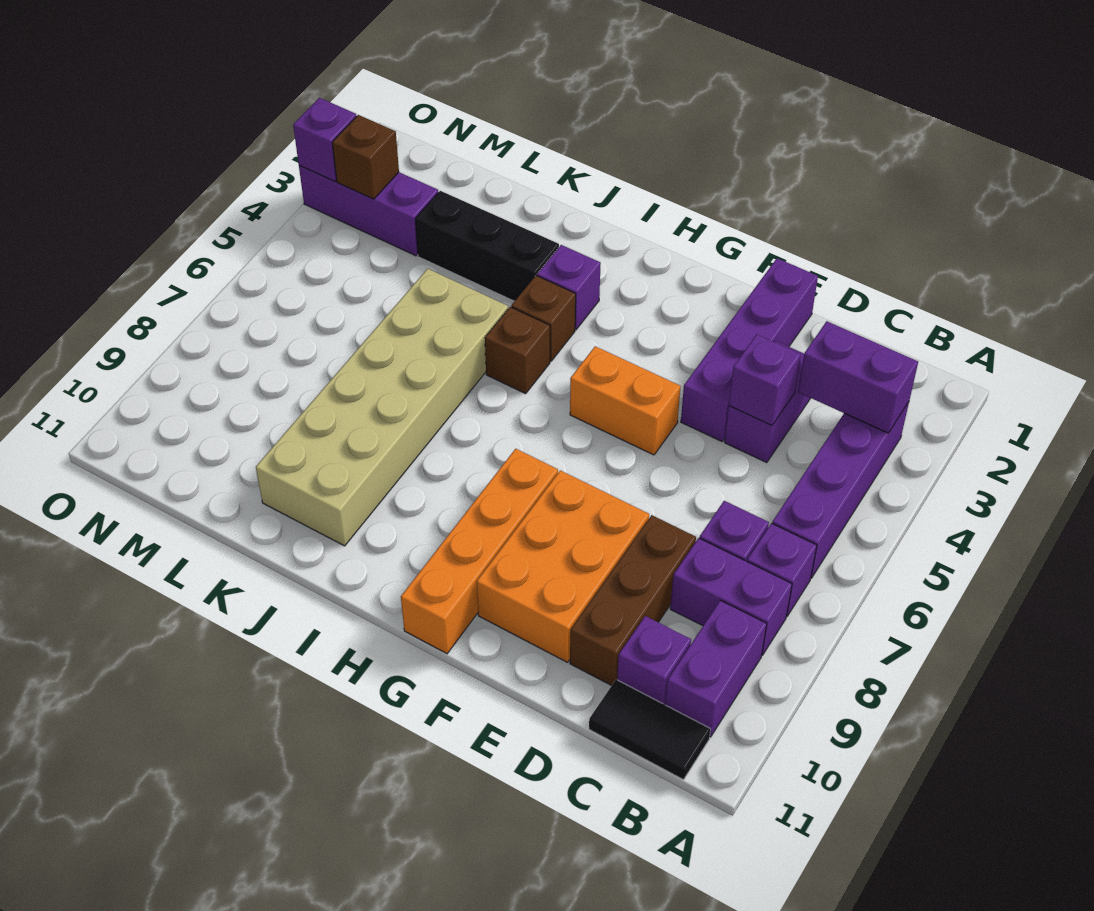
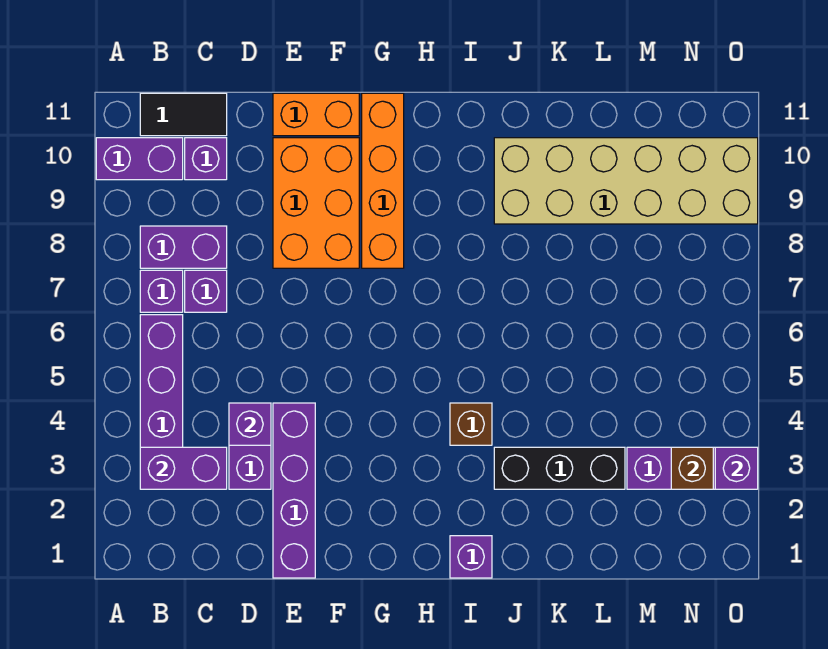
purple brick B9:B10 level 1 -> purple brick A10:B10 level 1
brown brick D8:D10 level 1 -> none
orange brick F5:G5 level 1 -> orange brick E11:F11 level 1
purple brick I3 level 1 -> purple brick I1 level 1
brown brick I5 level 1 -> none
tan brick J5:K10 level 1 -> tan brick J9:O10 level 1

